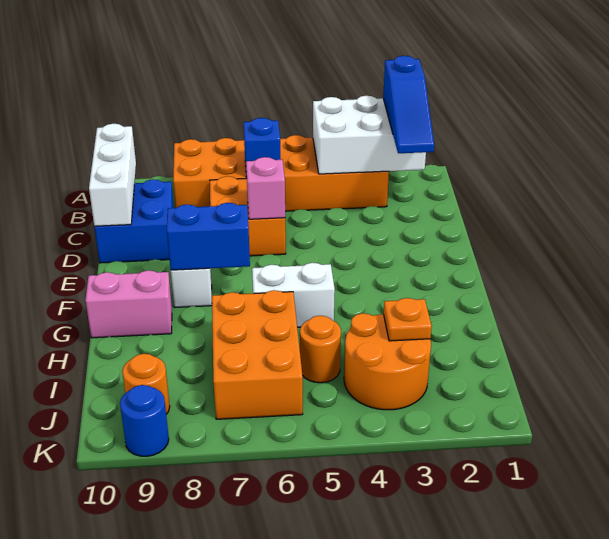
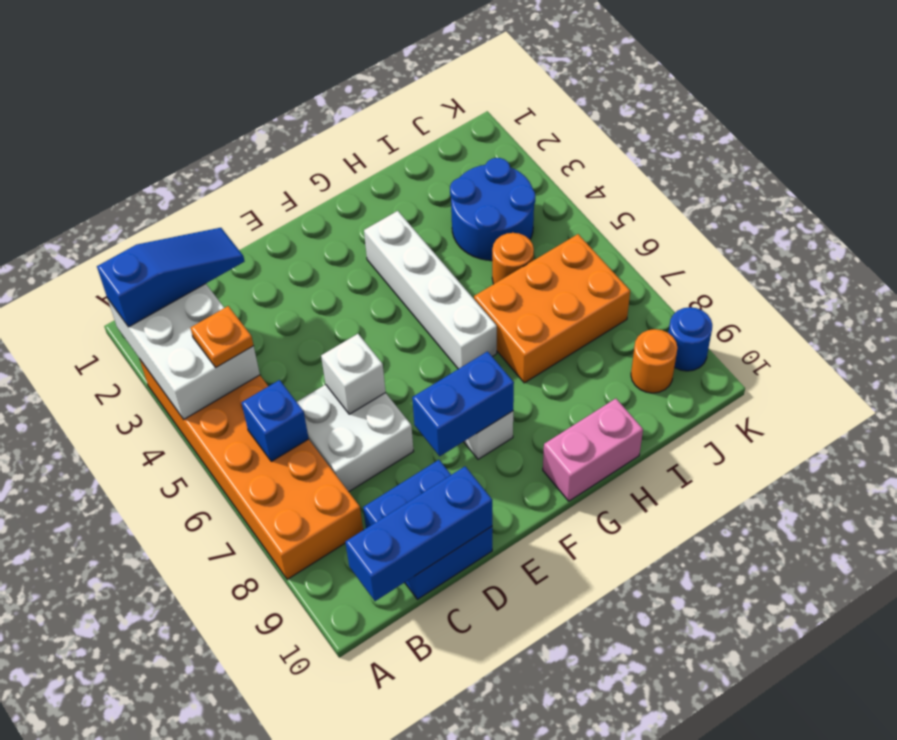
white brick B10:D10 level 2 -> blue brick B10:D10 level 2
orange brick C6:D7 level 1 -> white brick C6:D7 level 1
pink brick D6 level 2 -> white brick D6 level 2
blue brick F7:F8 level 2 -> blue brick E8:F8 level 2
white brick G5:G6 level 1 -> white brick G3:G6 level 1
pink brick G9:G10 level 1 -> pink brick G10:H10 level 1
orange round brick I3:J4 level 1 -> blue round brick I3:J4 level 1
orange plate I3 level 2 -> orange plate B4 level 3

